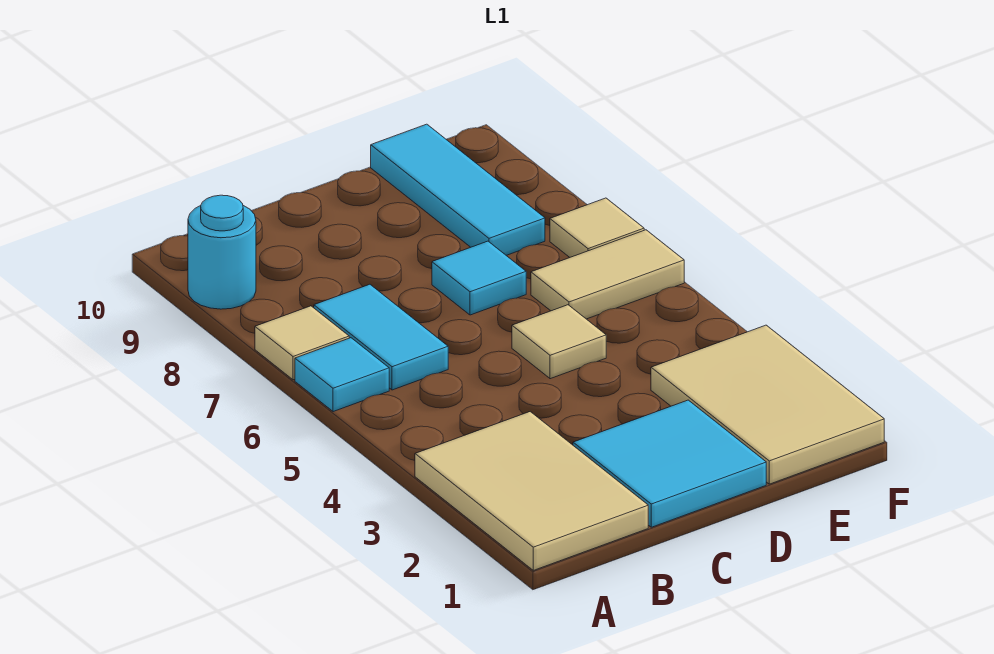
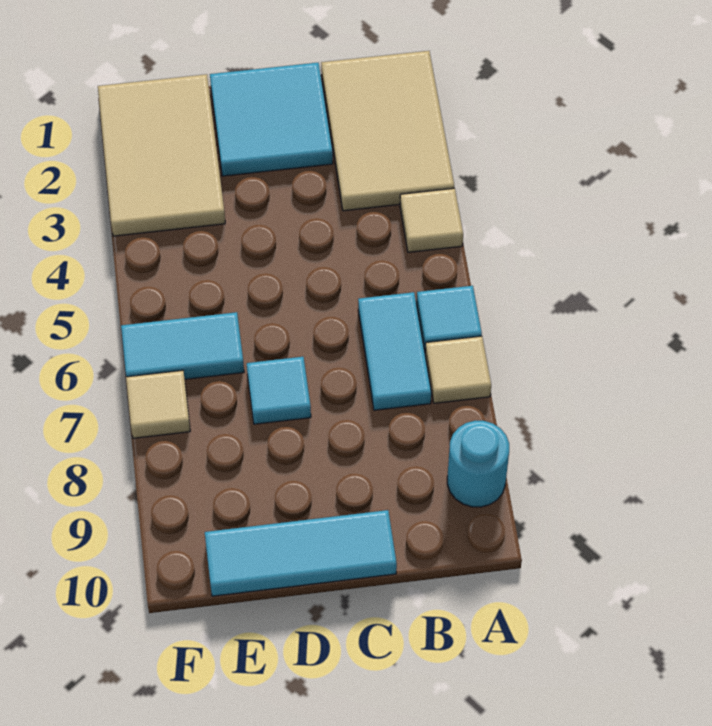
tan tile D5 level 1 -> tan tile A4 level 1
tan tile E6:F6 level 1 -> cyan tile E6:F6 level 1
cyan tile E8:E10 level 1 -> cyan tile C10:E10 level 1

